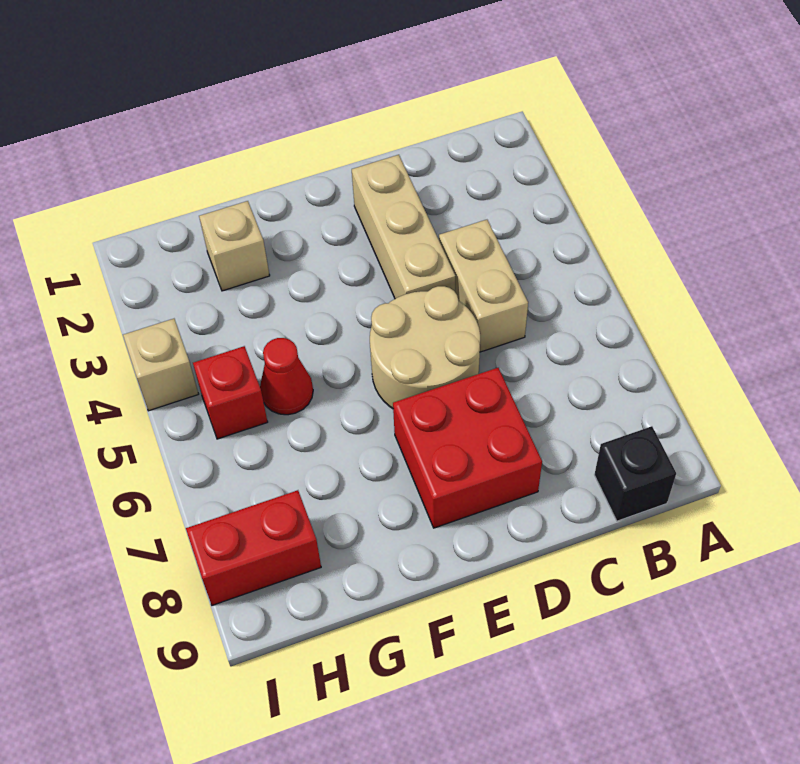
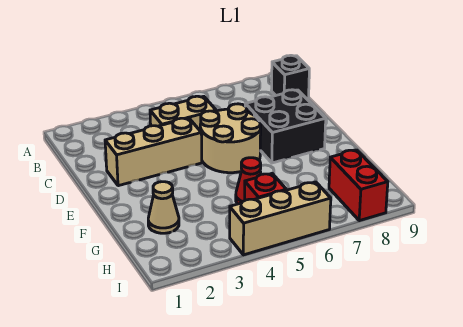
red brick D7:E8 level 1 -> black brick D7:E8 level 1
tan brick G2 level 1 -> tan cone G2 level 1
tan brick I4 level 1 -> tan brick I4:I6 level 1

